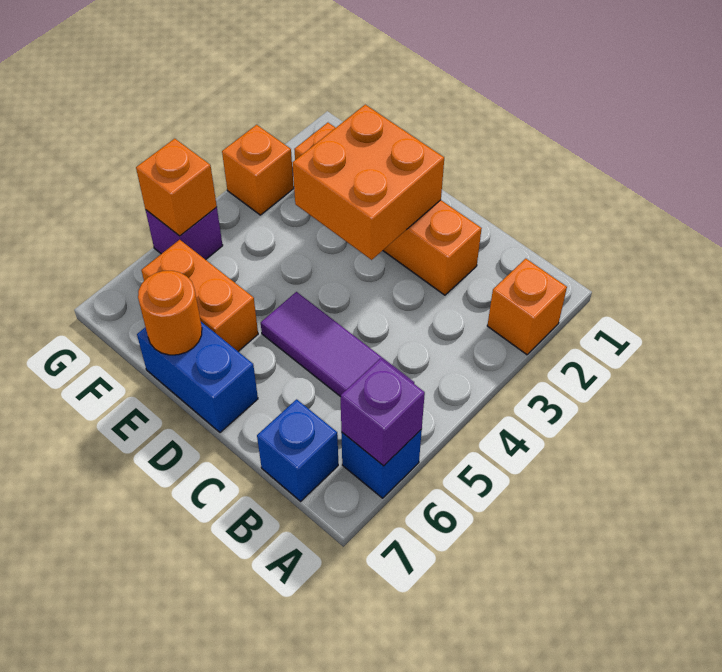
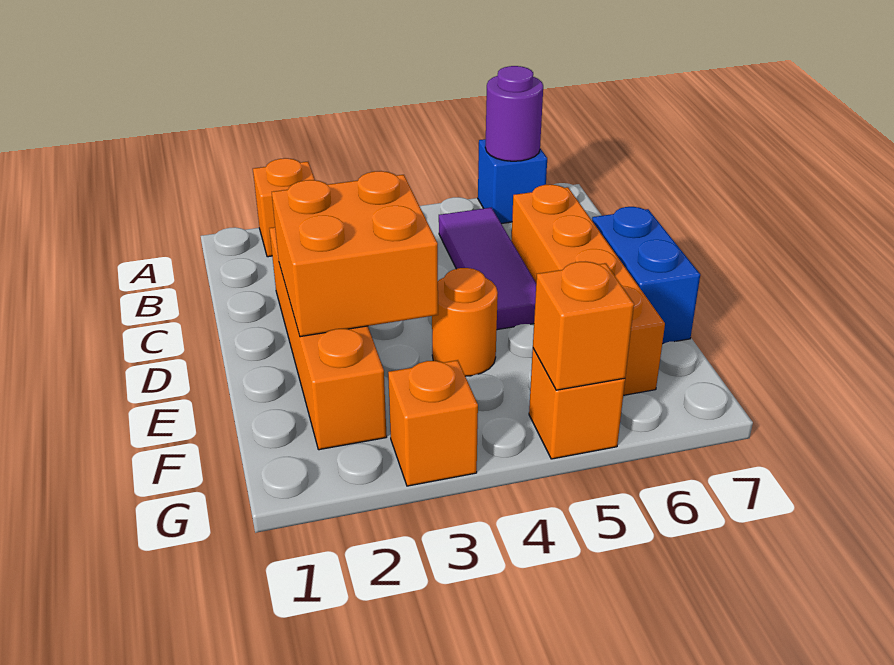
purple brick A6 level 2 -> purple round brick A6 level 2
blue brick B7 level 1 -> none
orange brick E6:F6 level 1 -> orange brick C6:F6 level 1
orange round brick E7 level 2 -> orange round brick E4 level 1
purple brick G5 level 1 -> orange brick G5 level 1

